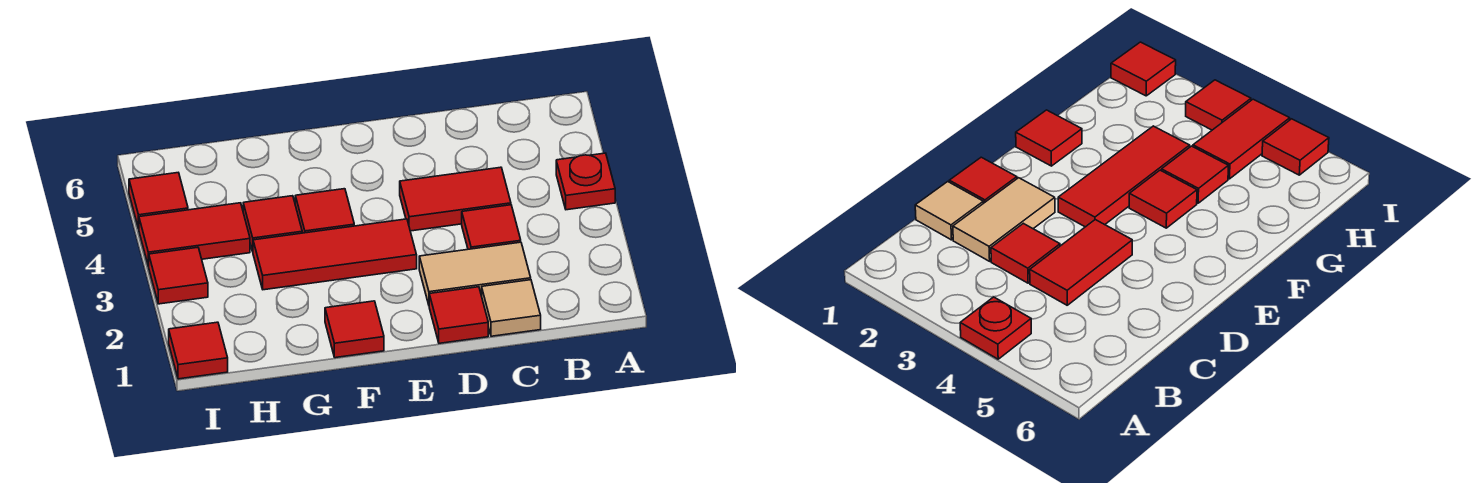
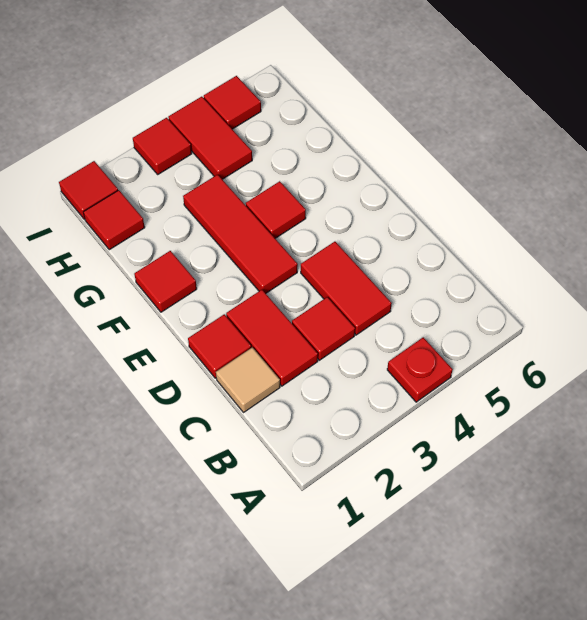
tan tile C2:D2 level 1 -> red tile C2:D2 level 1
red tile G4 level 1 -> red tile H1 level 1

